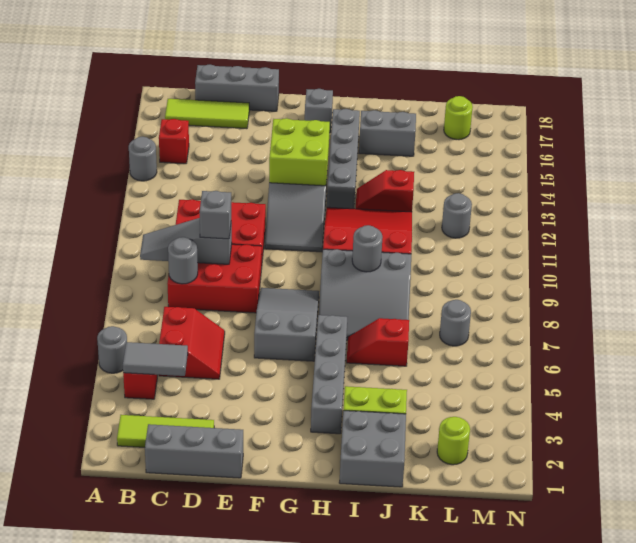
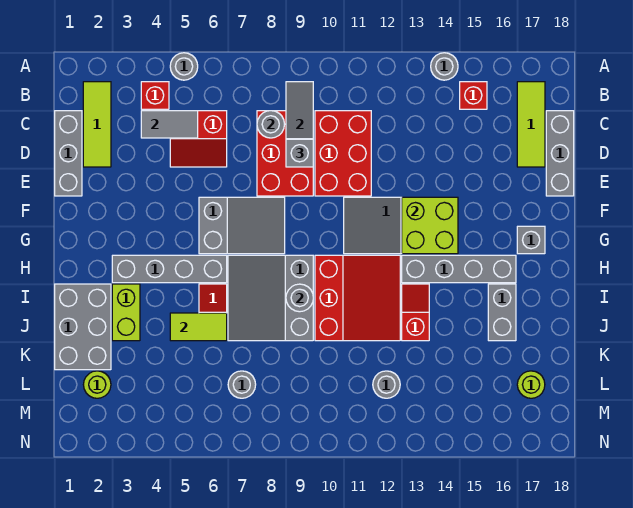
grey tile B4:C4 level 2 -> grey tile C4:C5 level 2
grey brick I1:J2 level 1 -> grey brick I1:K2 level 1
none -> lime tile J5:J6 level 2

